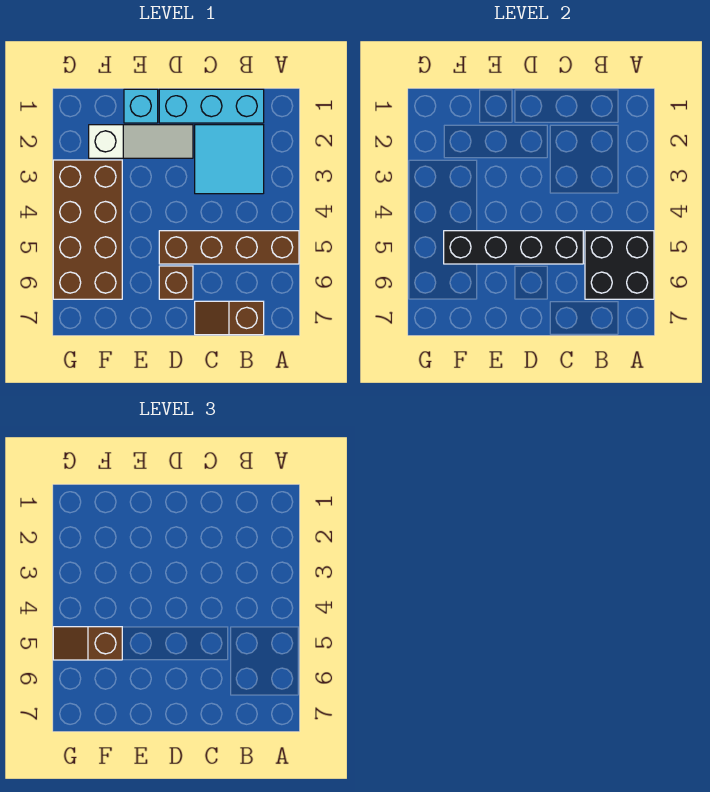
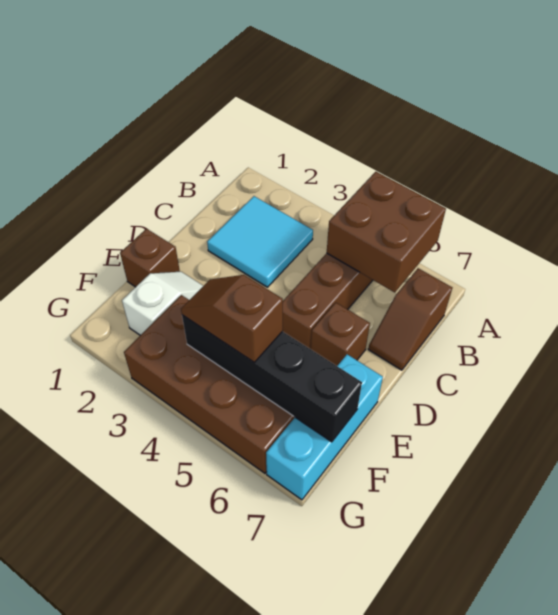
black brick A5:B6 level 2 -> brown brick A5:B6 level 2
cyan brick B1:D1 level 1 -> cyan brick E7:G7 level 1
black brick C5:F5 level 2 -> black brick F4:F7 level 2
white slope D2:F2 level 1 top F -> white slope E2:F2 level 1 top F
cyan brick E1 level 1 -> brown brick E1 level 1
brown slope F5:G5 level 3 top F -> brown slope F4:F5 level 3 top 5

